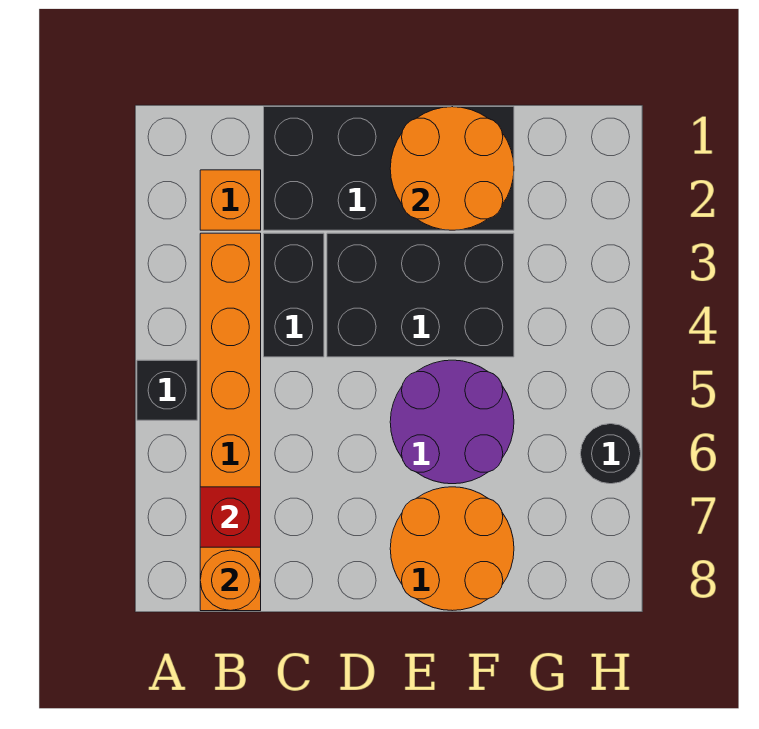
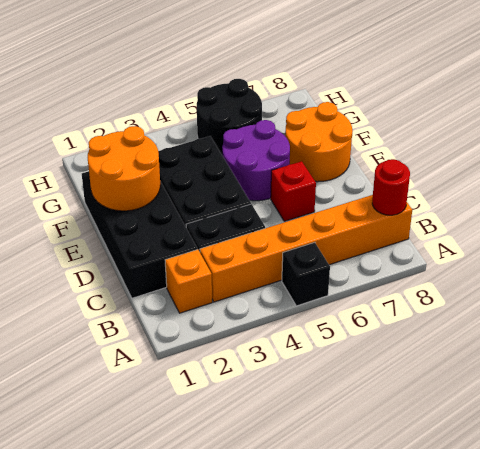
red brick B7 level 2 -> red brick D6 level 1
orange round brick B8 level 2 -> red round brick B8 level 2
black round brick H6 level 1 -> black round brick G5:H6 level 1

